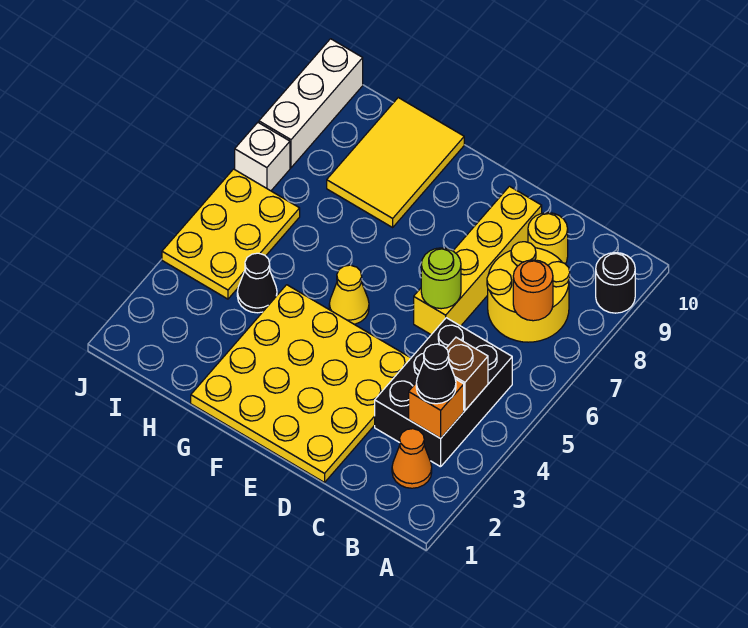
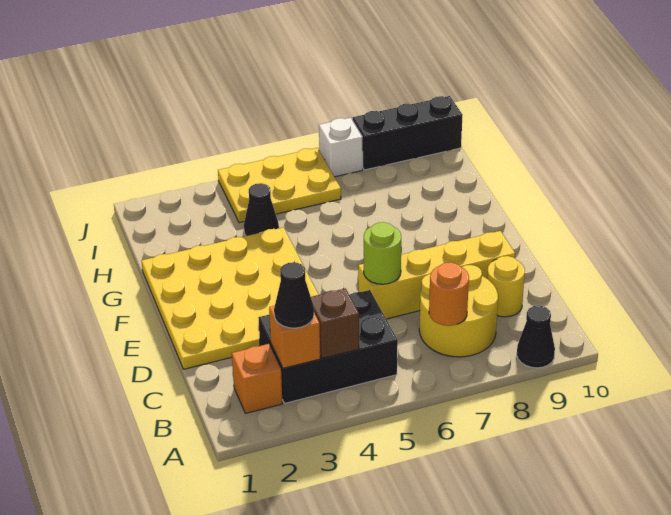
black round brick A9 level 1 -> black cone A9 level 1
orange cone B2 level 1 -> orange brick B2 level 1
yellow cone F5 level 1 -> none
yellow tile G8:H10 level 1 -> none
white brick J8:J10 level 1 -> black brick J8:J10 level 1

